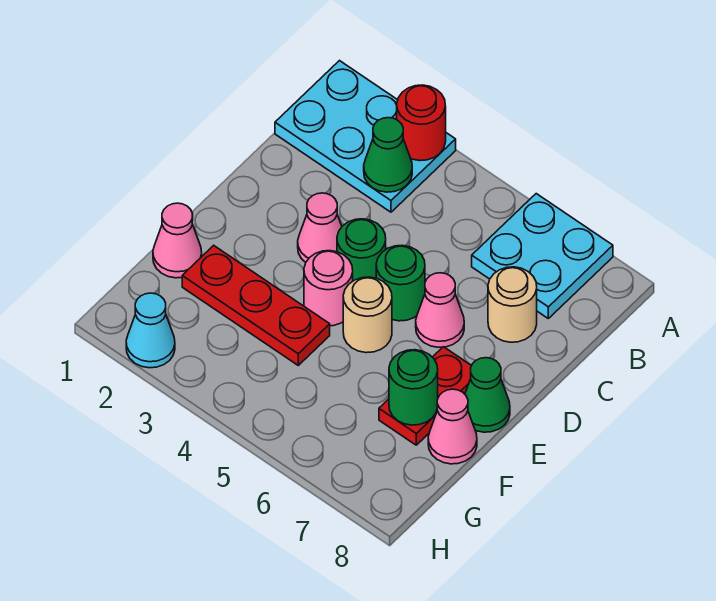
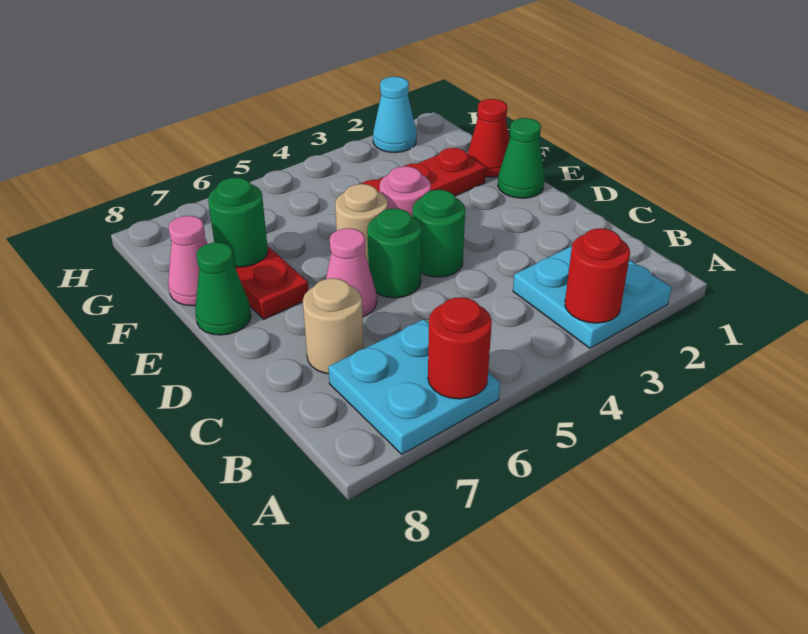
cyan plate A1:B3 level 1 -> cyan plate A2:B3 level 1
none -> red round brick A6 level 2
green cone B3 level 2 -> green cone E1 level 1
pink cone D3 level 1 -> none
pink cone F1 level 1 -> red cone F1 level 1

